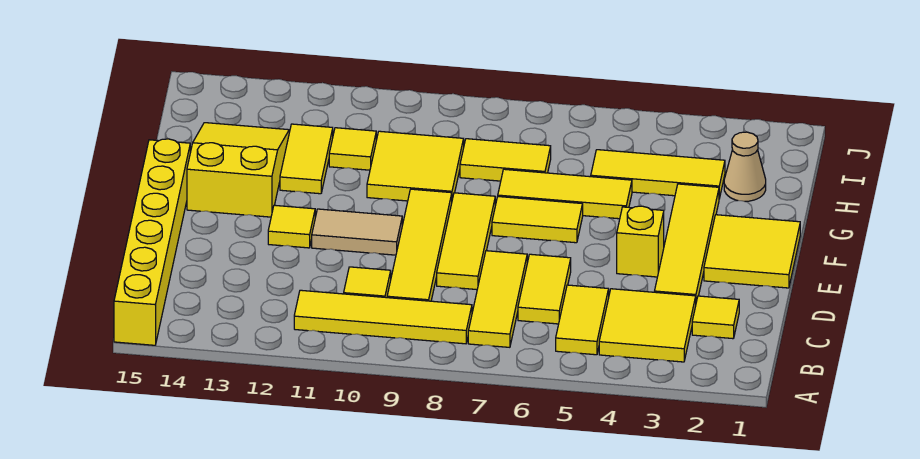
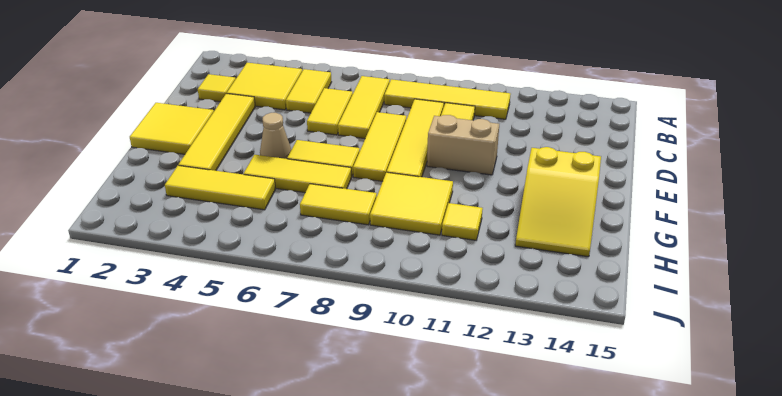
yellow brick A15:F15 level 1 -> none
yellow brick E4 level 1 -> none
tan tile E10:E11 level 1 -> tan brick E10:E11 level 1
yellow tile E12 level 1 -> none
yellow tile G12:H12 level 1 -> none
tan cone H2 level 1 -> tan cone F5 level 1

